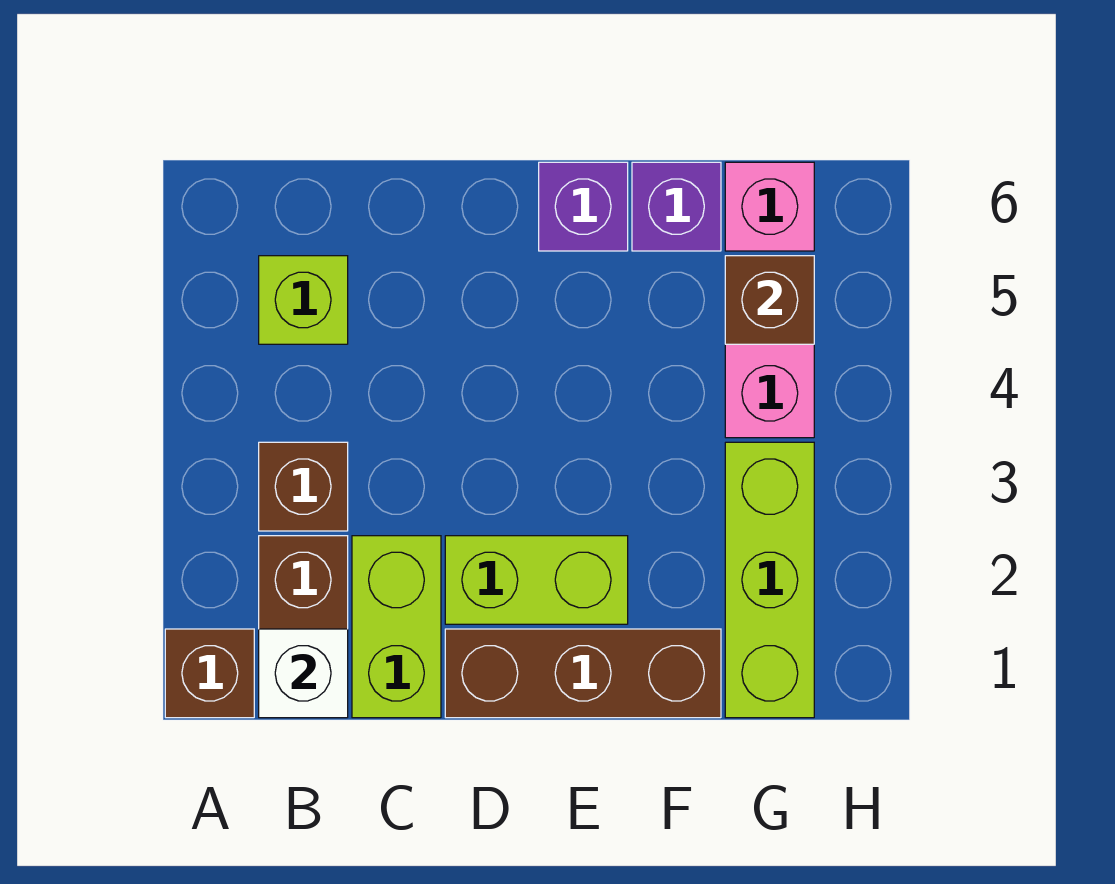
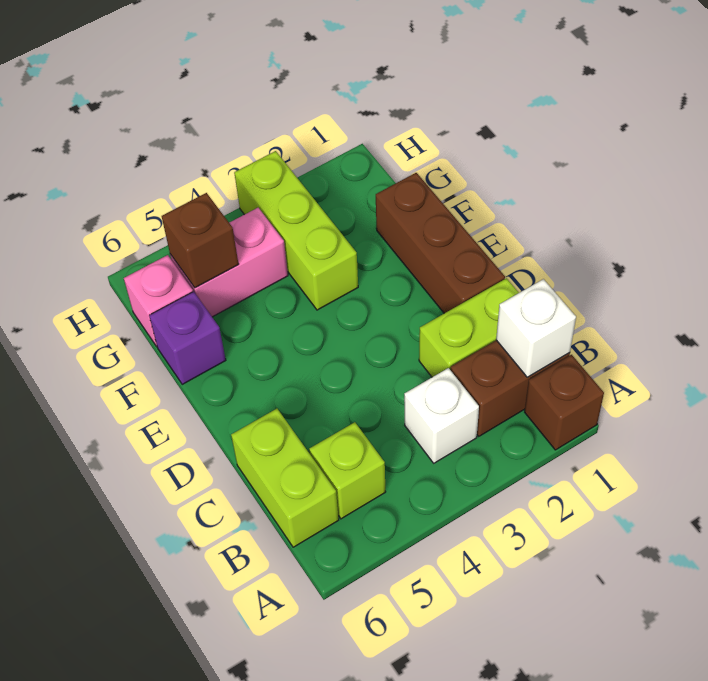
brown brick B3 level 1 -> white brick B3 level 1
lime brick D2:E2 level 1 -> lime brick B6:C6 level 1
purple brick E6 level 1 -> none
lime brick G1:G3 level 1 -> lime brick F3:H3 level 1

